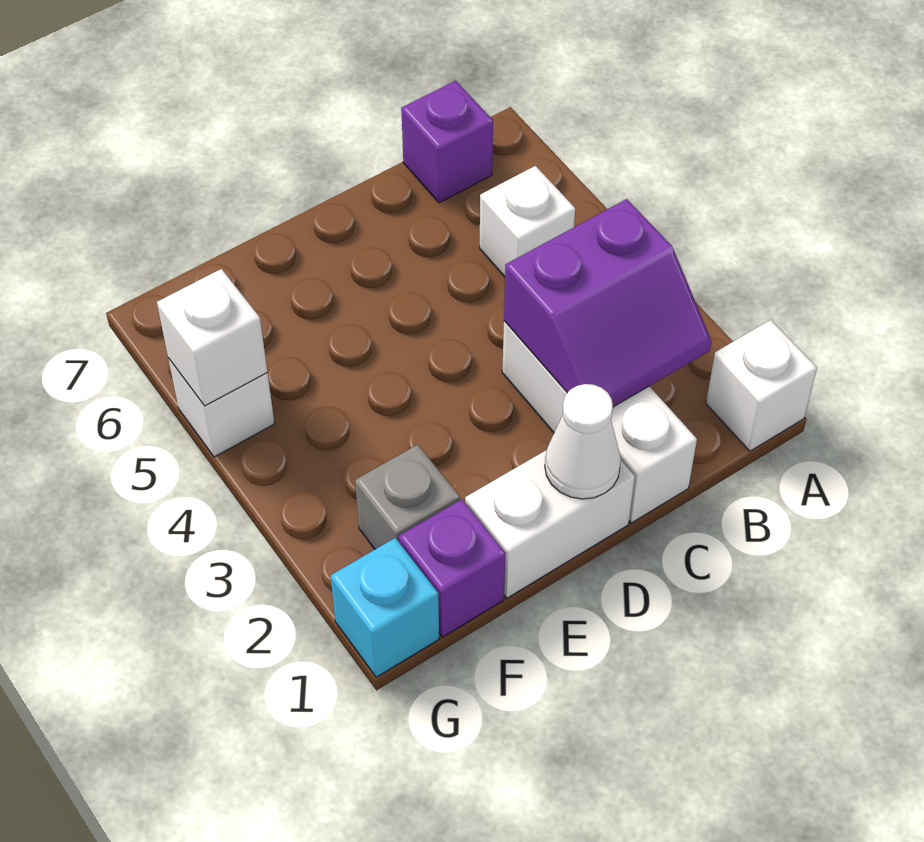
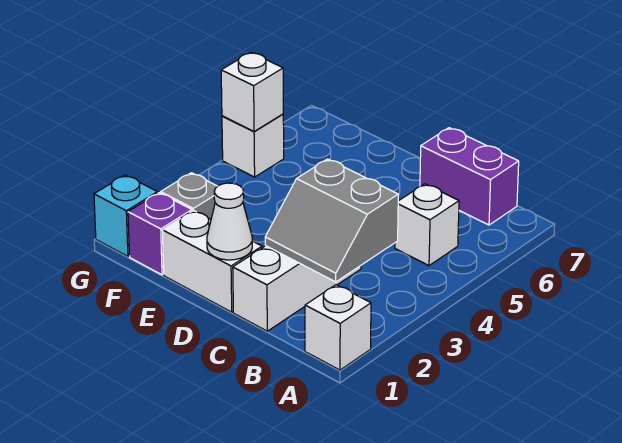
purple slope B2:C3 level 2 top 3 -> grey slope B2:C3 level 2 top 3
purple brick B7 level 1 -> purple brick B7:C7 level 1

